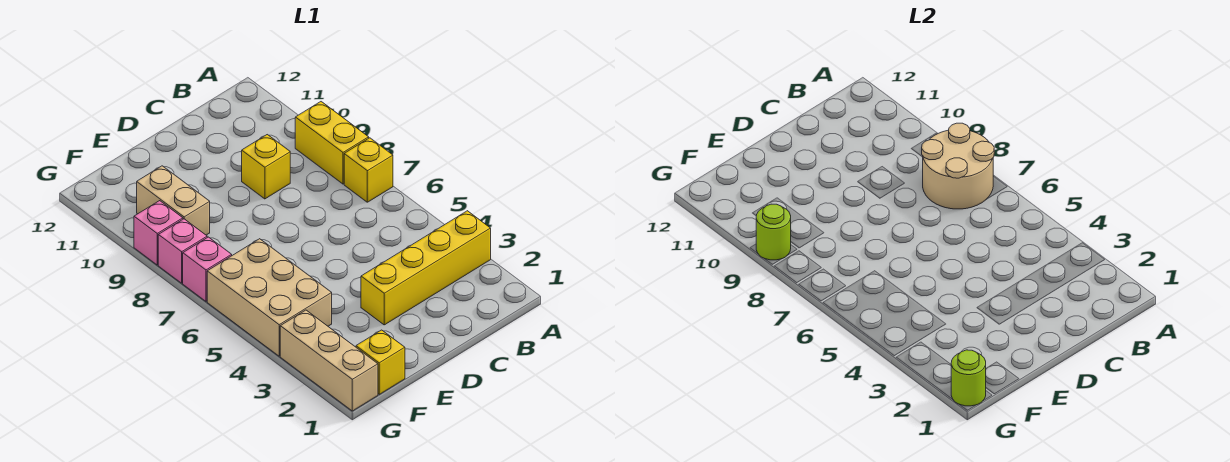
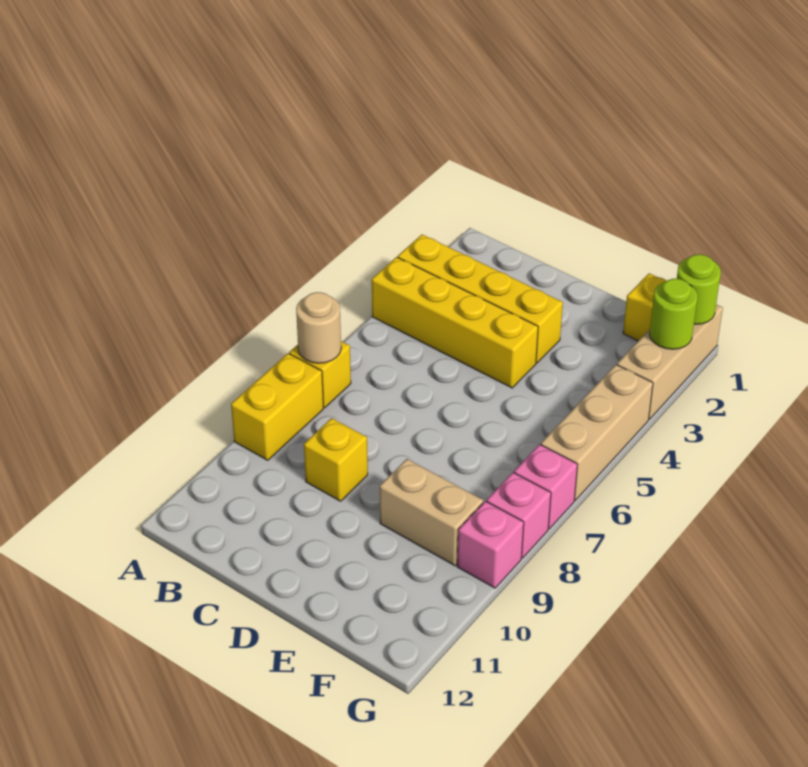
none -> yellow brick A4:D4 level 1
tan round brick A7:B8 level 2 -> tan round brick A7 level 2
tan brick F4:G6 level 1 -> tan brick G4:G6 level 1
tan brick F9:F10 level 1 -> tan brick E9:F9 level 1
lime round brick G9 level 2 -> lime round brick G2 level 2

